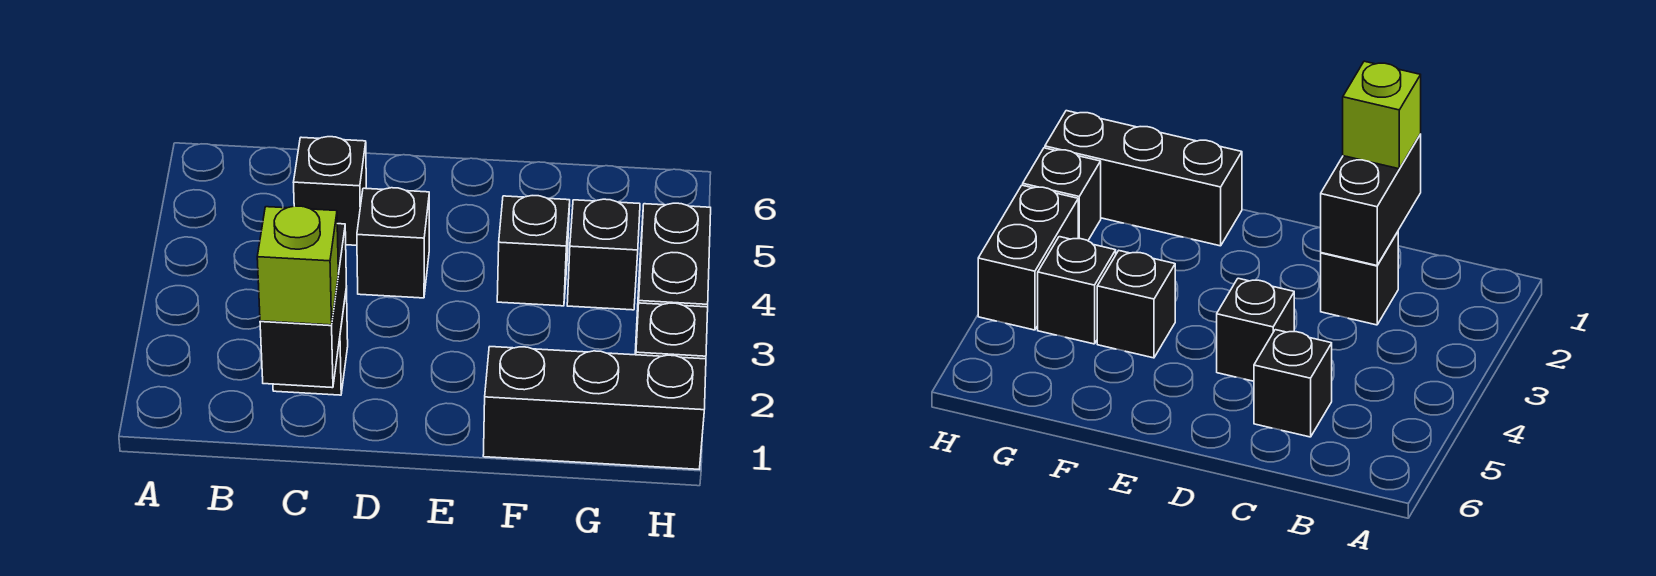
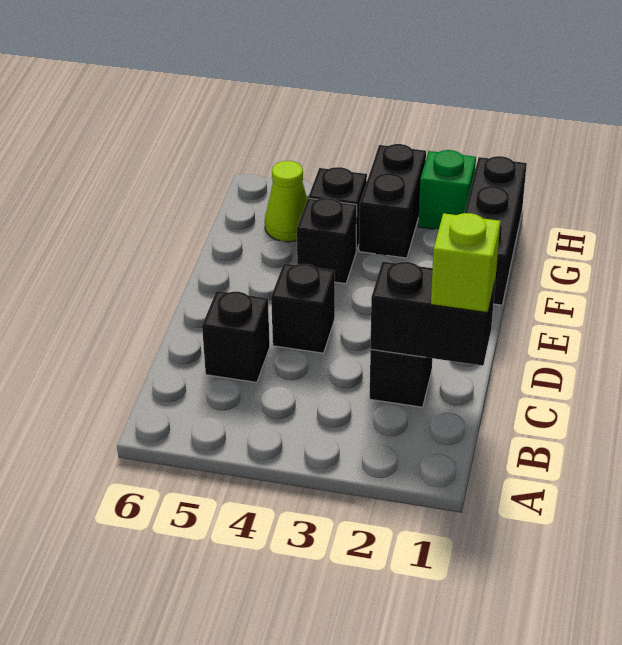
none -> lime cone G5 level 1
black brick H2 level 1 -> green brick H2 level 1
black brick H3:H4 level 1 -> black brick G3:H3 level 1

